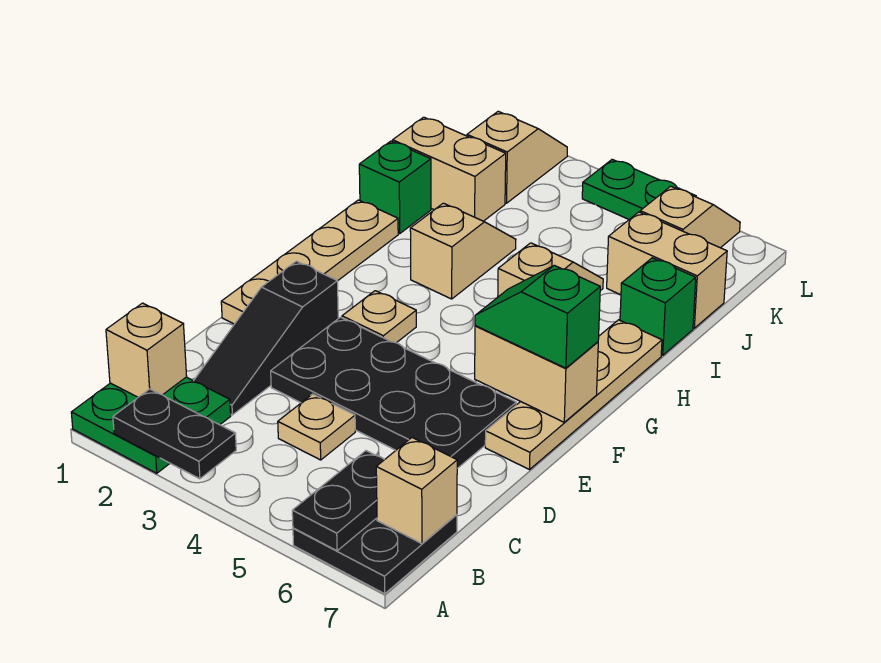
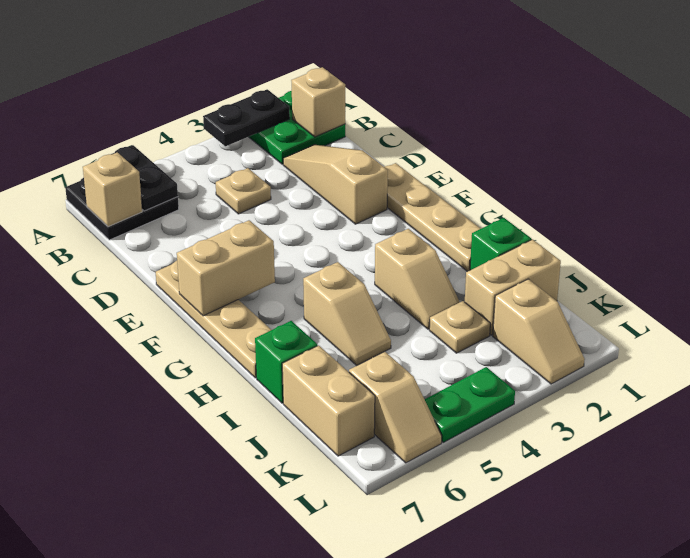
black slope C2:E2 level 1 top E -> tan slope C2:E2 level 1 top E
black plate D3:E6 level 1 -> none
tan plate F3 level 1 -> tan plate J3 level 1
green slope F6:F7 level 3 top 7 -> none
tan brick J6:J7 level 1 -> tan brick J7:K7 level 1

